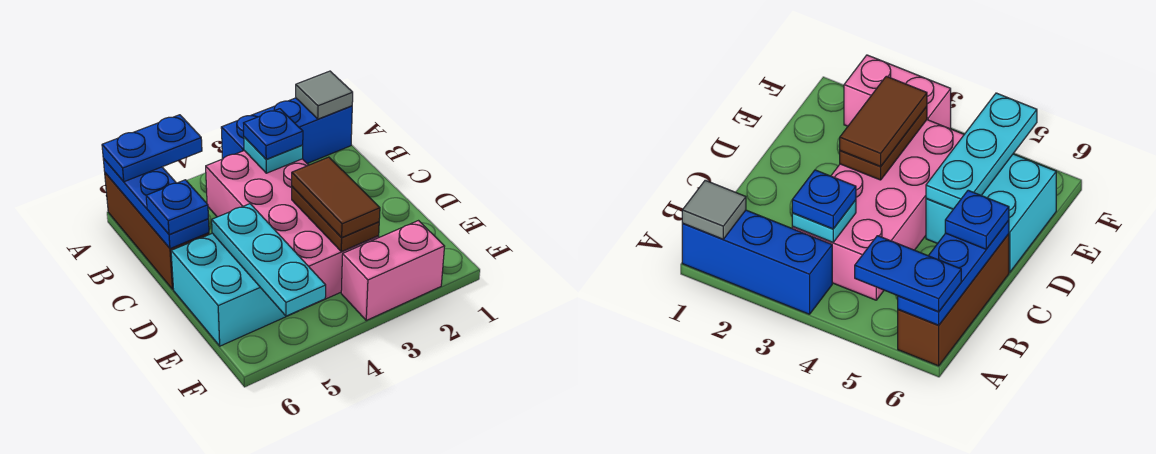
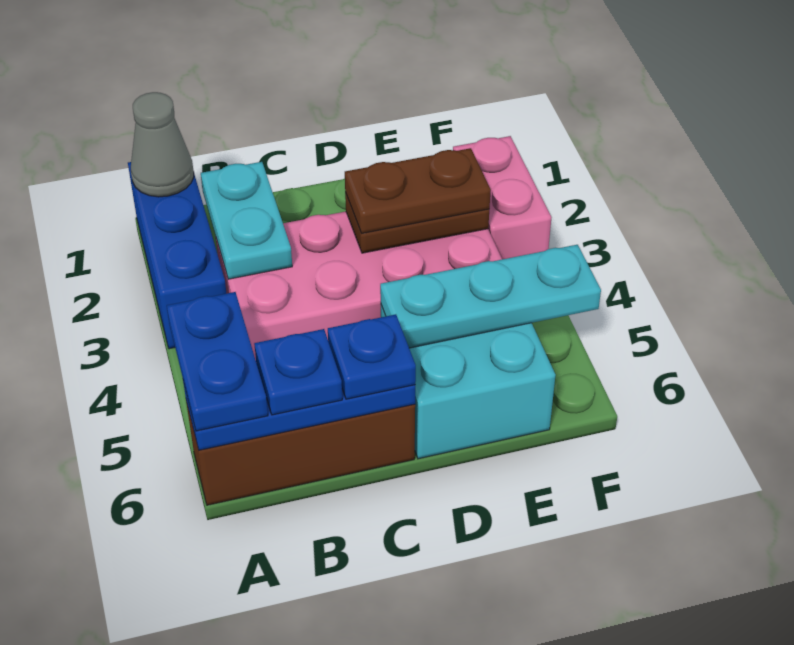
grey tile A1 level 2 -> grey cone A1 level 2
cyan plate B3 level 2 -> cyan plate B2:B3 level 2
blue plate B3 level 3 -> blue plate B6 level 3
brown tile D3:E3 level 3 -> brown plate D3:E3 level 3

